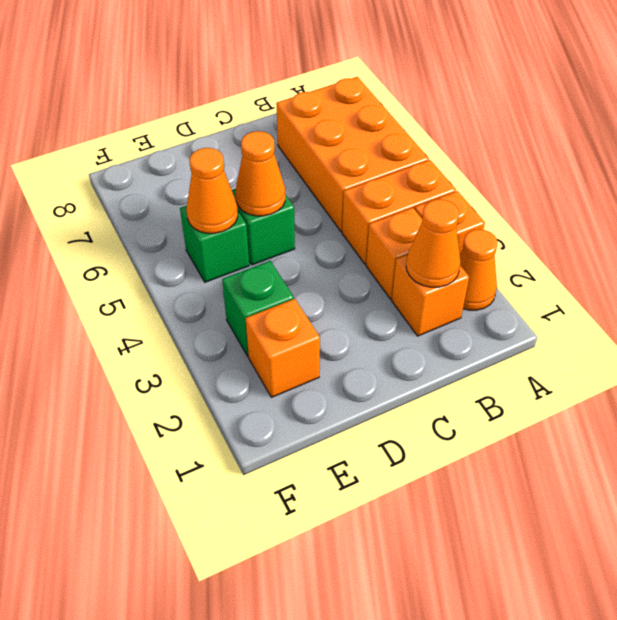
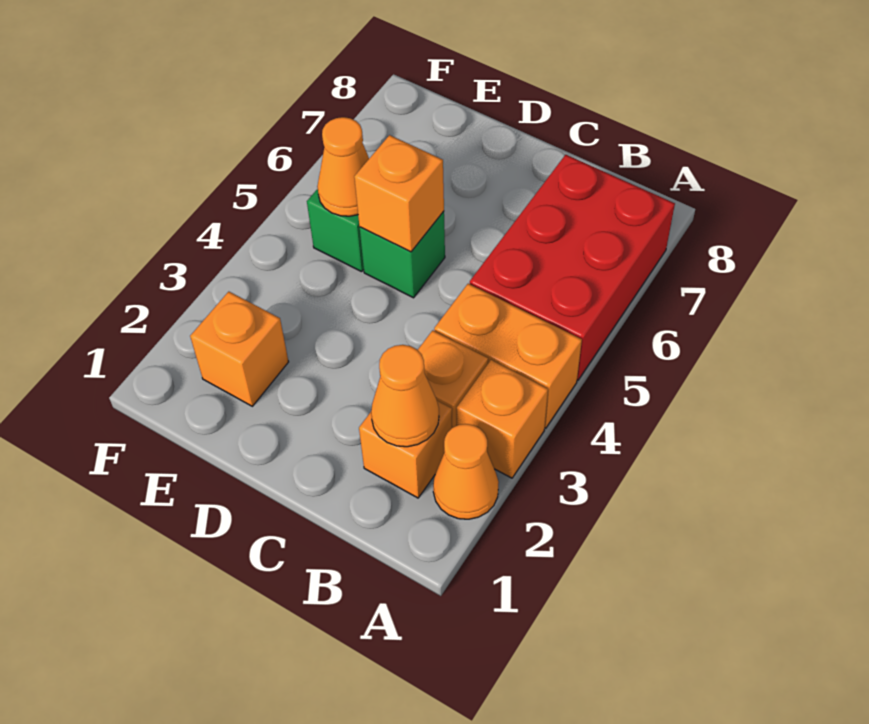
orange brick A5:B7 level 1 -> red brick A5:B7 level 1
orange cone D5 level 2 -> orange brick D5 level 2
green brick E3 level 1 -> none

